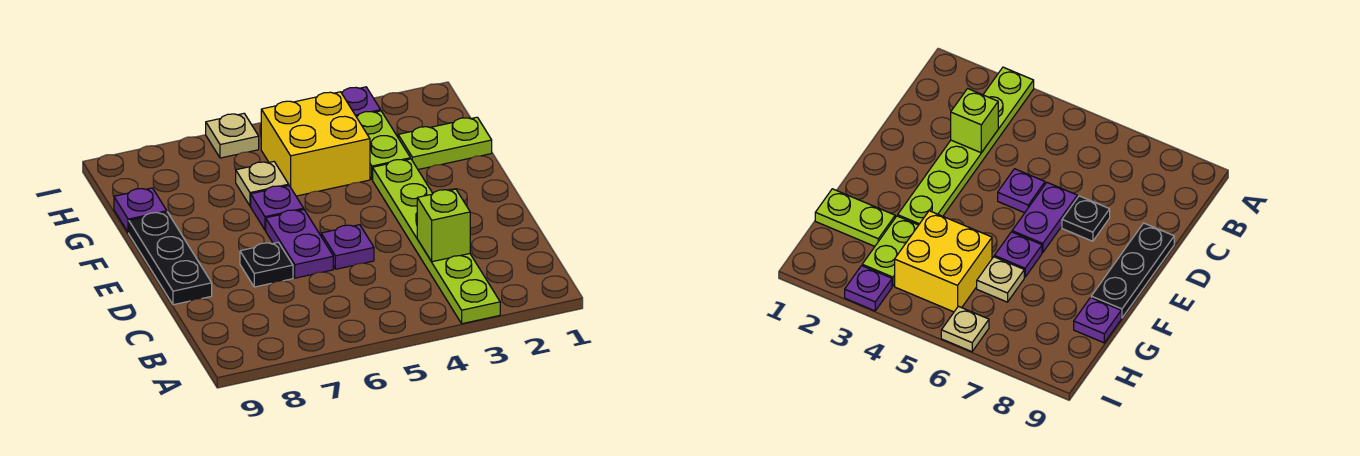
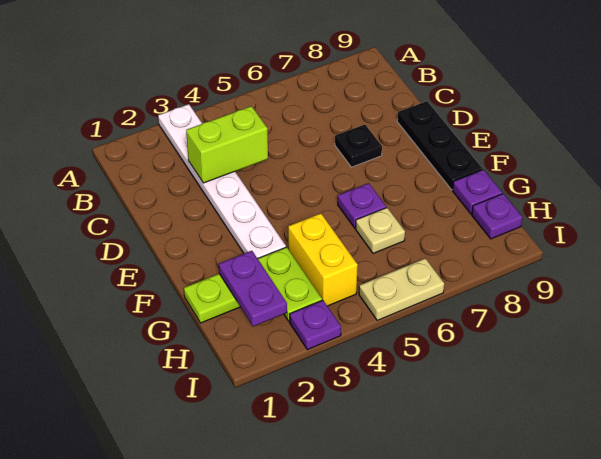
lime plate A3:F3 level 1 -> white plate A3:F3 level 1
lime brick C3 level 2 -> lime brick C3:C4 level 2
purple plate D5 level 1 -> purple plate H9 level 1
purple plate D6:E6 level 1 -> purple plate G2:H2 level 2
yellow brick G4:H5 level 1 -> yellow brick G4:H4 level 1
tan plate I6 level 1 -> tan plate I5:I6 level 1

